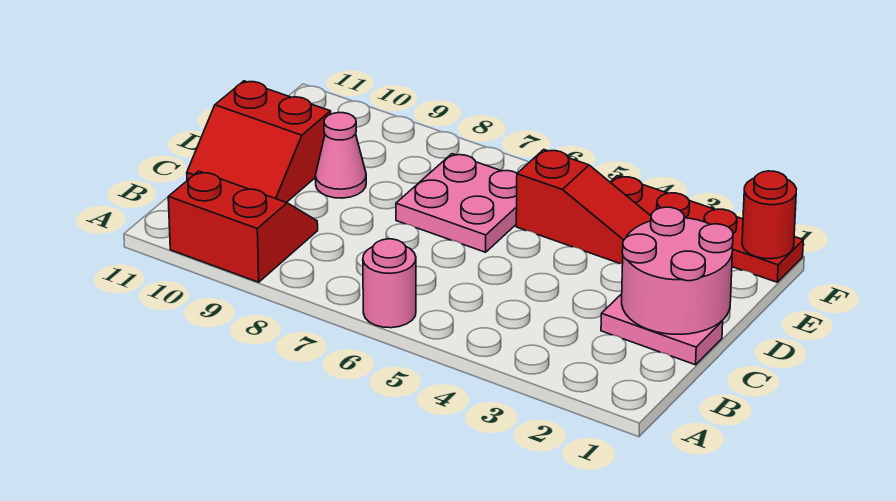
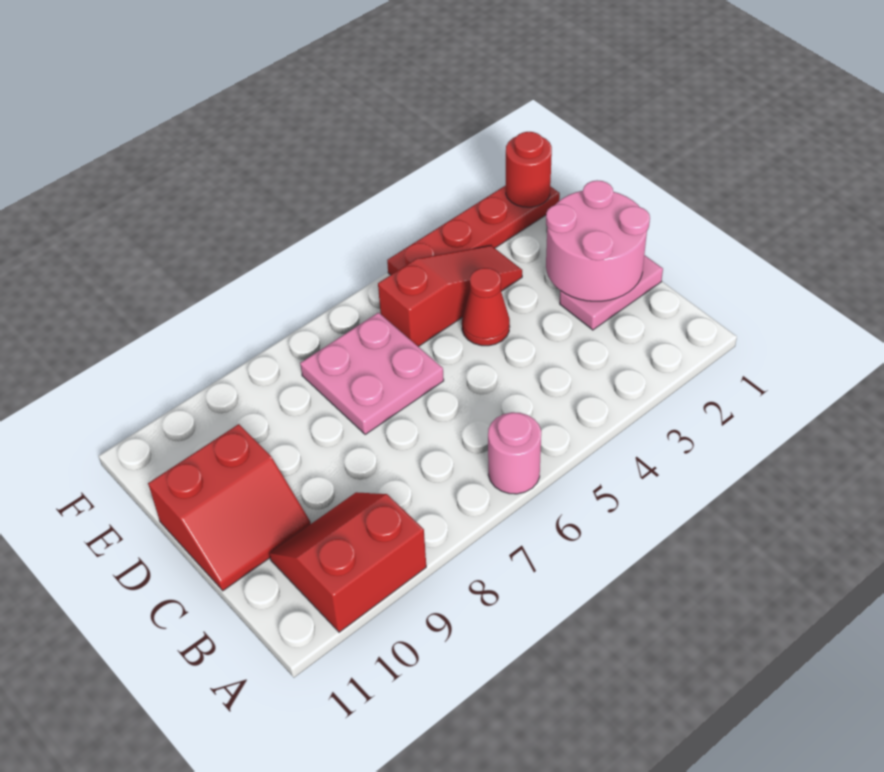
none -> red cone D4 level 1
pink cone D9 level 1 -> none

